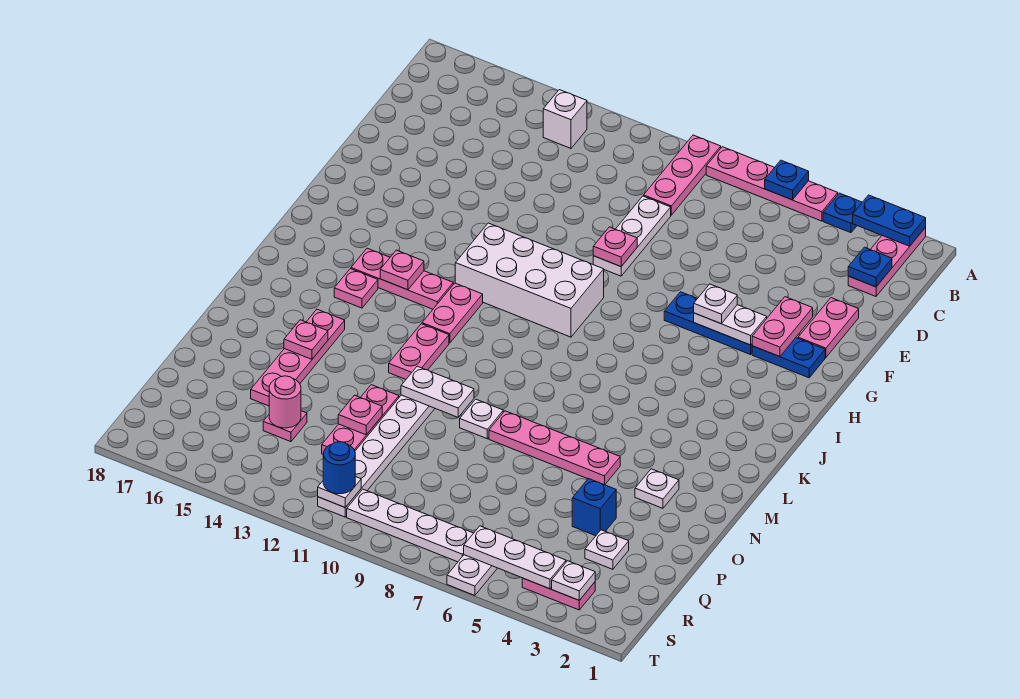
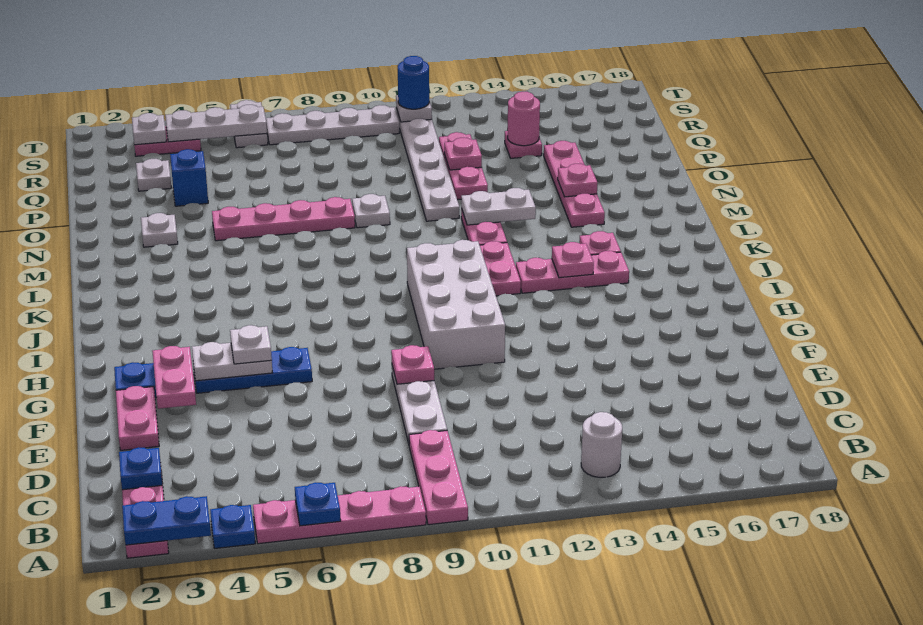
white brick B13 level 1 -> white round brick B13 level 1
white brick H9:I12 level 1 -> white brick G10:J11 level 1
white plate N10:N11 level 2 -> white plate M12:M13 level 2

